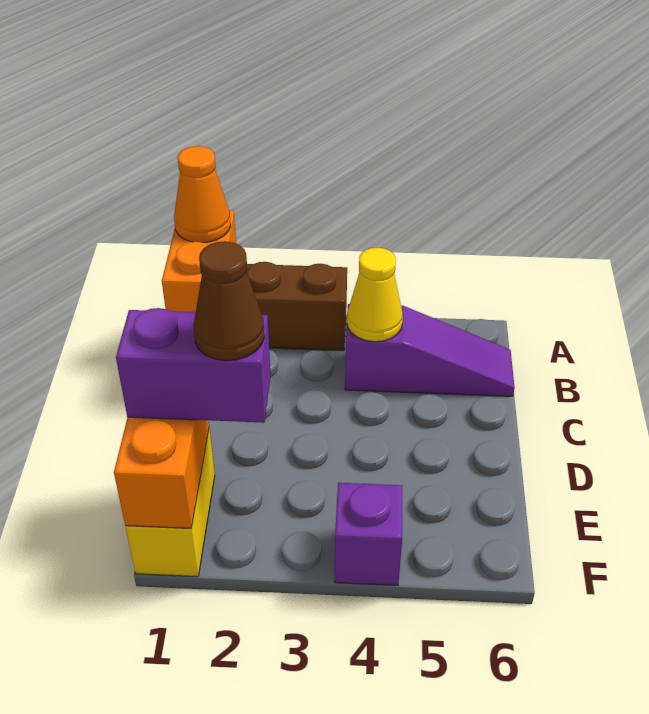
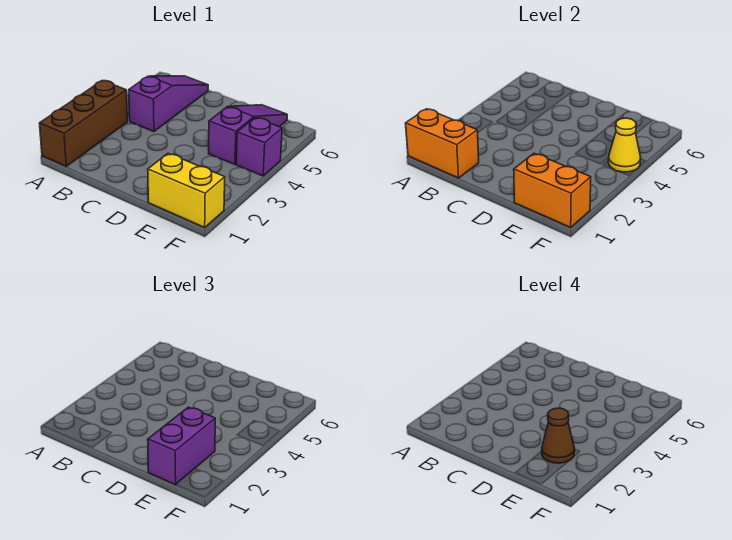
orange cone A1 level 3 -> none
yellow cone B4 level 2 -> yellow cone F4 level 2
none -> purple slope E4:E6 level 1 top 4

